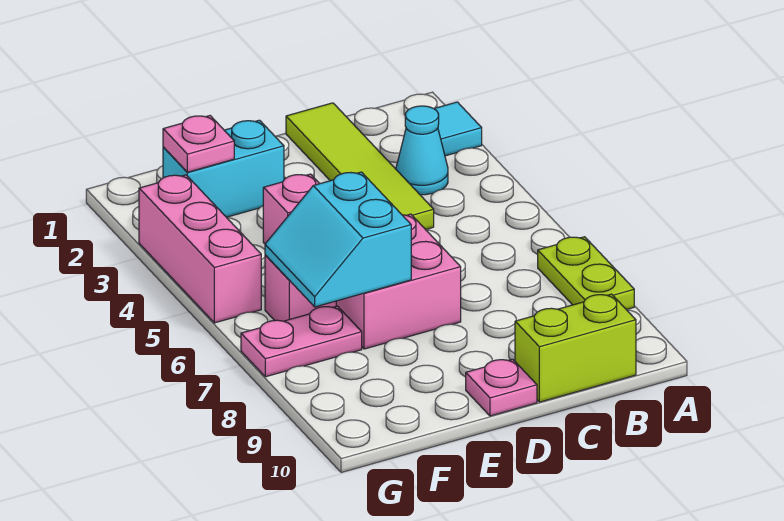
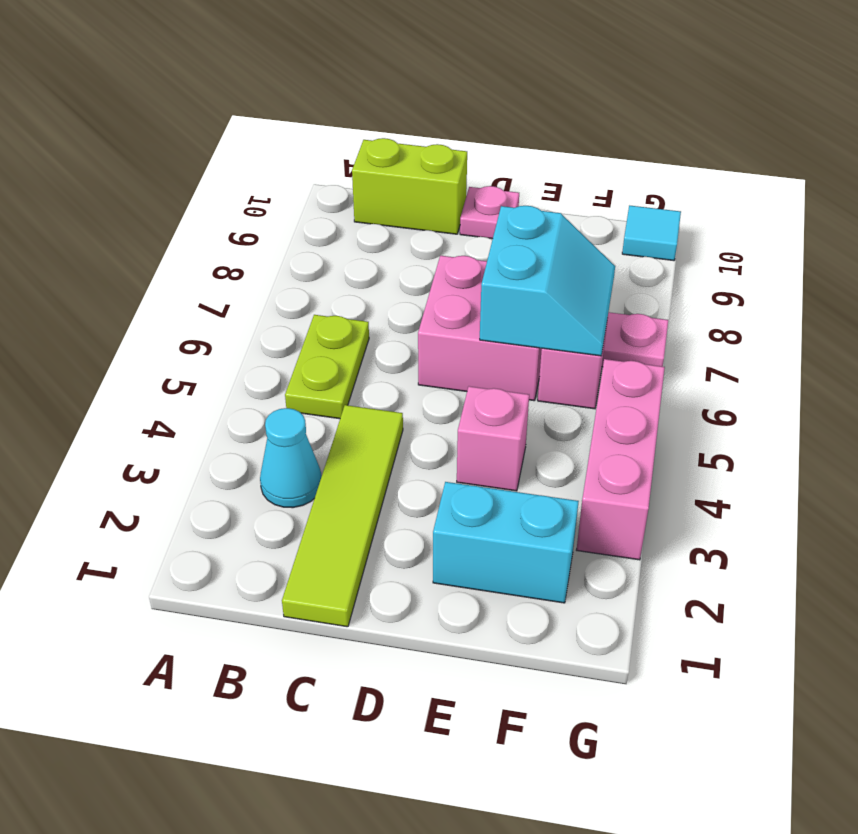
cyan tile A2 level 1 -> cyan tile G10 level 1
lime plate A7:A8 level 1 -> lime plate B5:B6 level 1
pink plate F2 level 2 -> none

